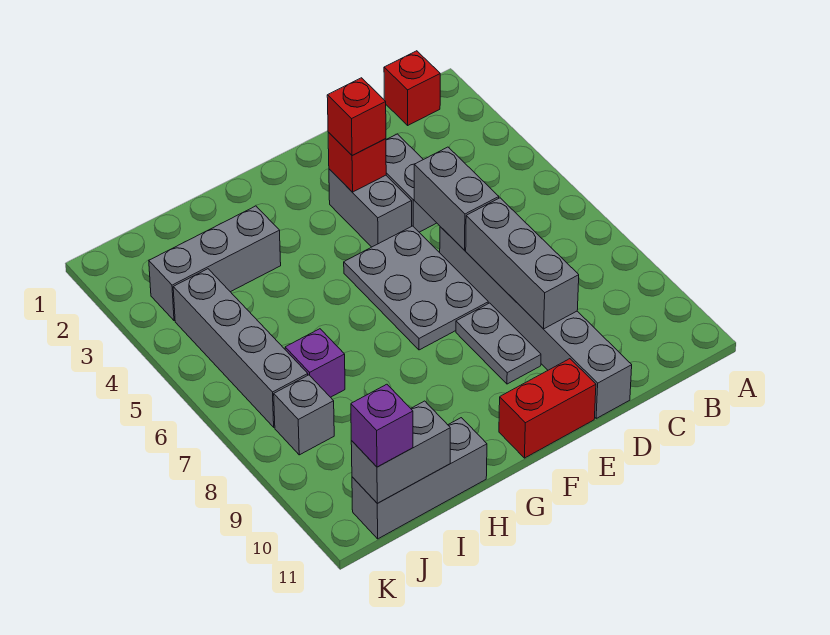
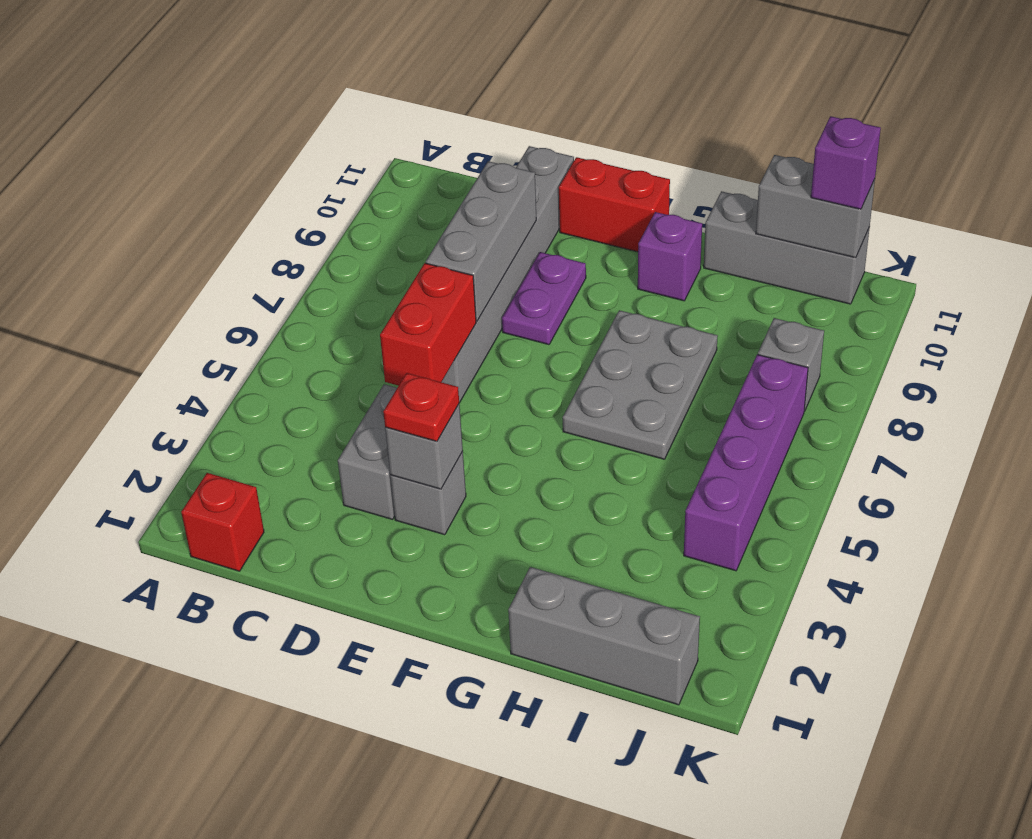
grey brick D5:D6 level 2 -> red brick D5:D6 level 2
grey brick E3:E4 level 1 -> grey brick E3 level 1
red brick E3 level 2 -> grey brick E3 level 2
red brick E3 level 3 -> red plate E3 level 3
grey plate E5:F7 level 1 -> grey plate G6:H8 level 1
grey plate E8:E9 level 1 -> purple plate E8:E9 level 1
grey brick H3:J3 level 1 -> grey brick H1:J1 level 1
purple brick I7 level 1 -> purple brick G10 level 1
grey brick J4:J7 level 1 -> purple brick J4:J7 level 1

